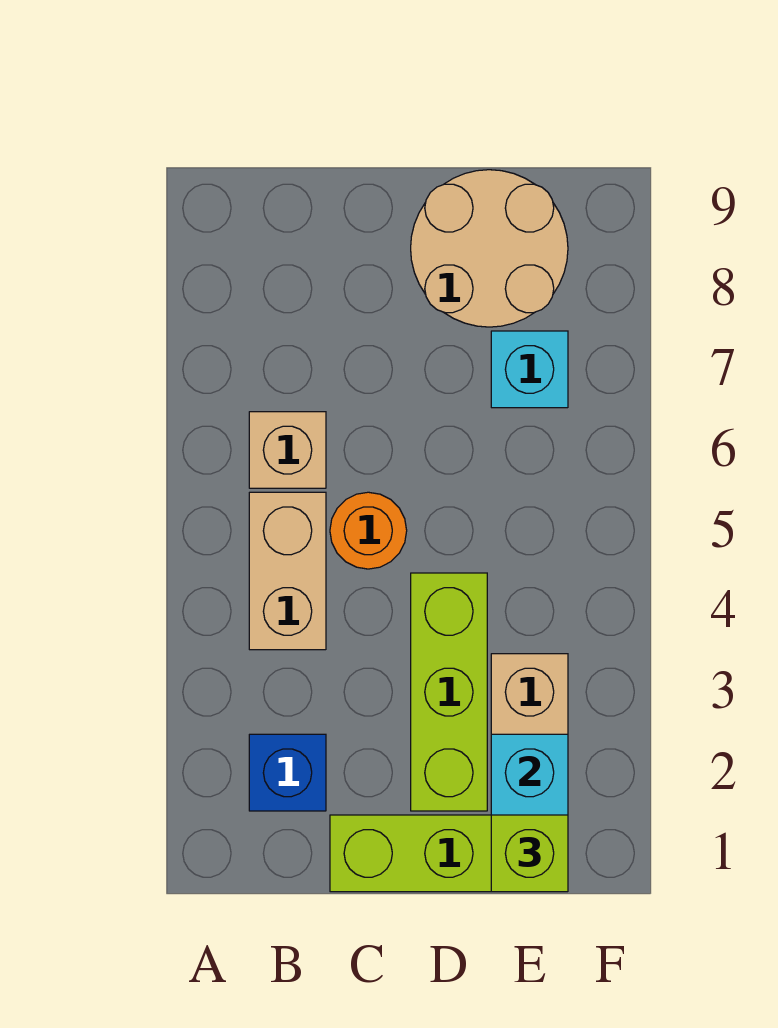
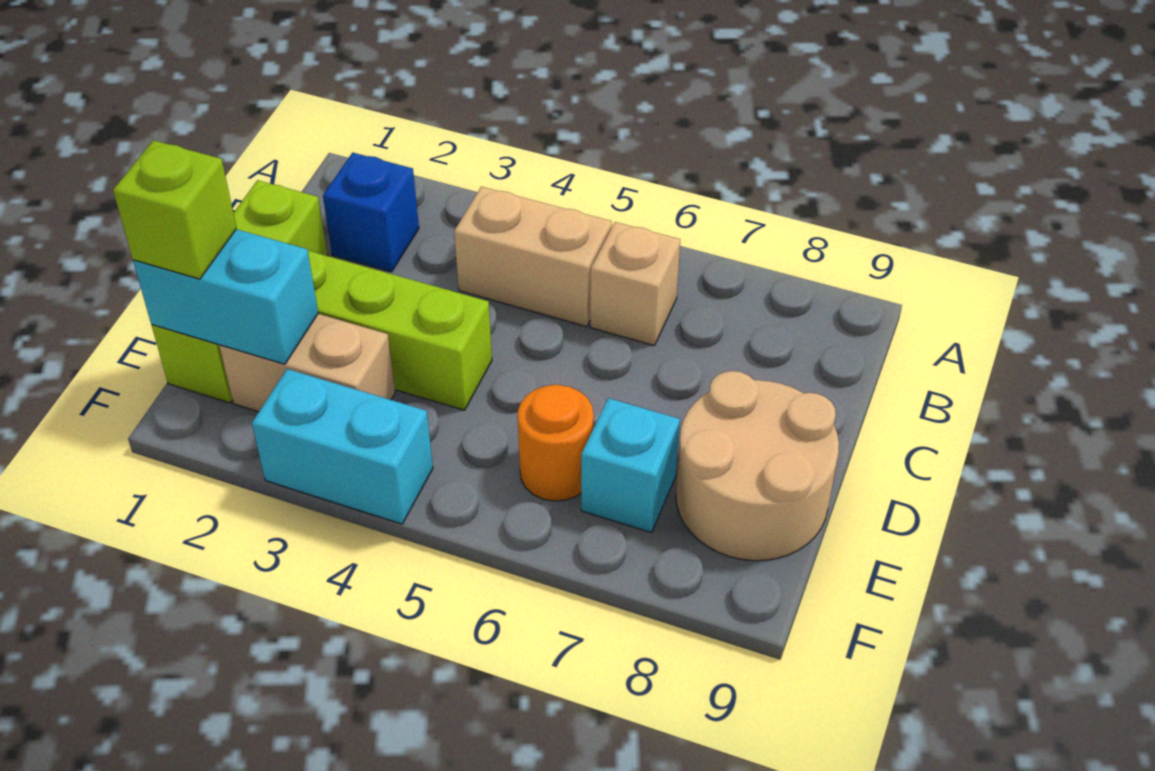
orange round brick C5 level 1 -> orange round brick E6 level 1
none -> cyan brick F3:F4 level 1

